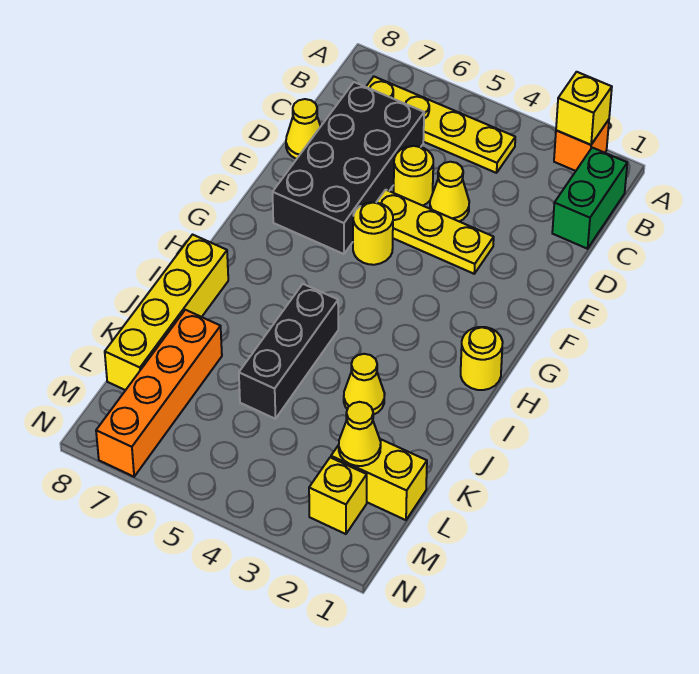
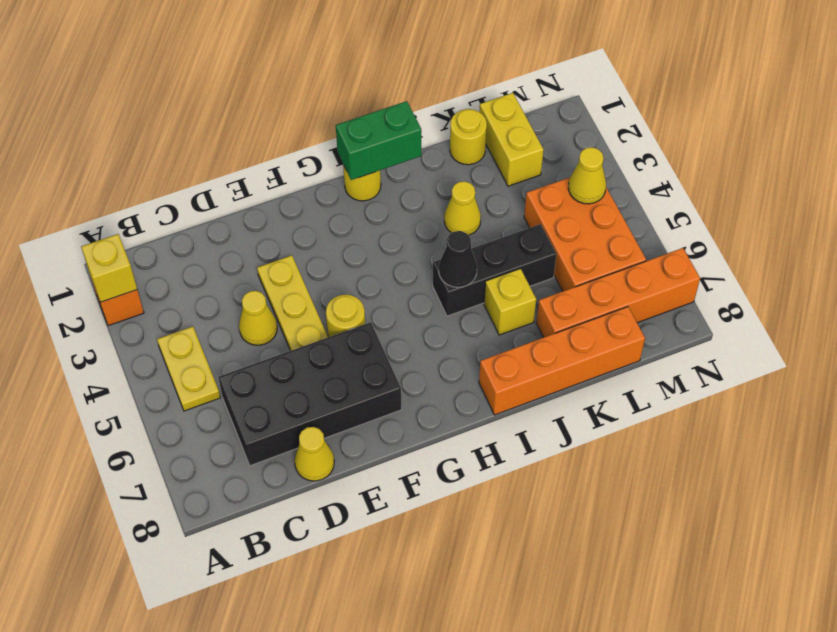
green brick B1:C1 level 1 -> green brick H1:I1 level 2
yellow plate B4:B7 level 1 -> yellow plate B4:B5 level 1
yellow round brick D5 level 1 -> yellow round brick K1 level 1
none -> black cone I5 level 2
yellow brick I8:L8 level 1 -> orange brick I8:L8 level 1
yellow cone L2 level 2 -> yellow cone M4 level 2
none -> orange brick L4:M6 level 1
yellow brick M2 level 1 -> yellow brick J6 level 1

